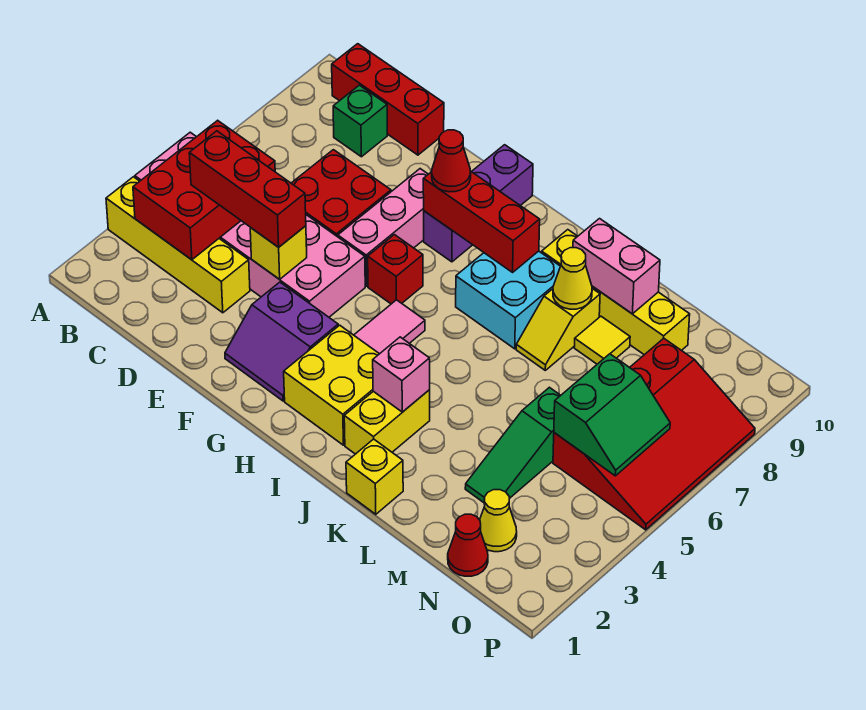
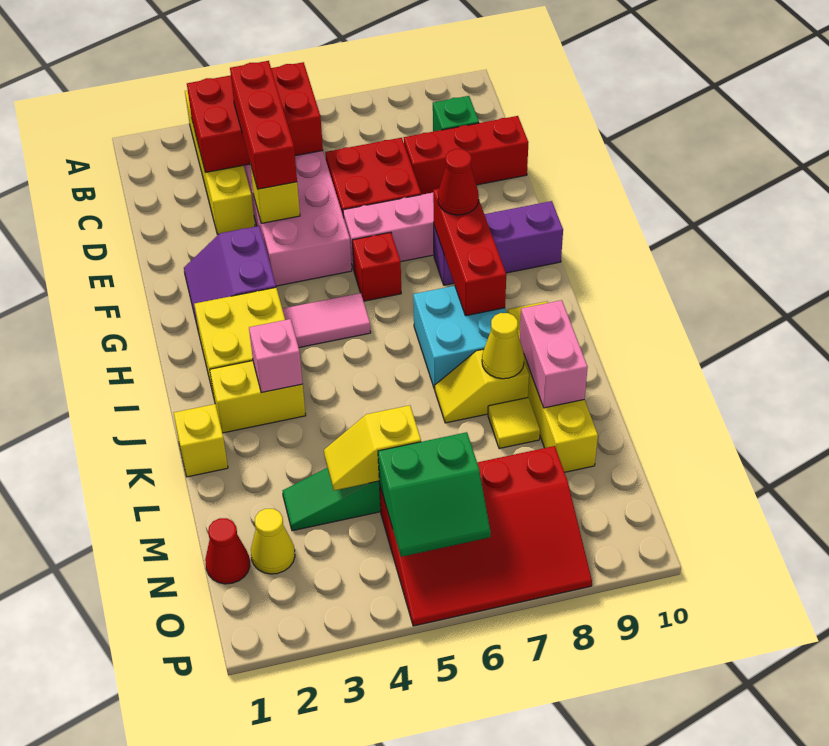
red brick B10:D10 level 1 -> red brick D8:D10 level 1
none -> yellow slope M4:M5 level 2 top 5

